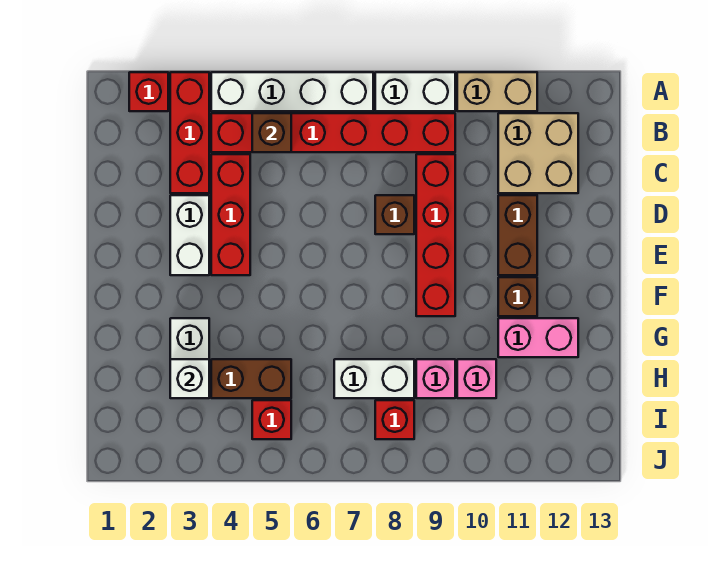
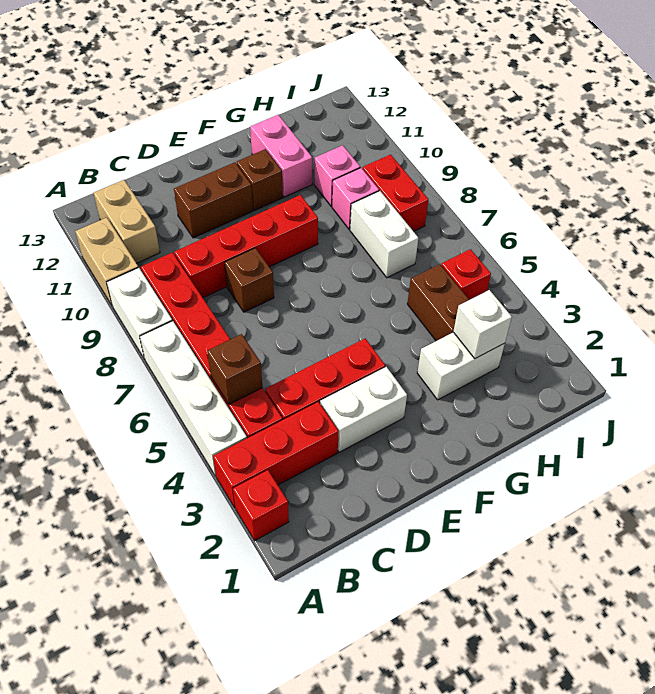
tan brick B11:C12 level 1 -> tan brick B11:B12 level 1
red brick I8 level 1 -> red brick I8:I9 level 1

